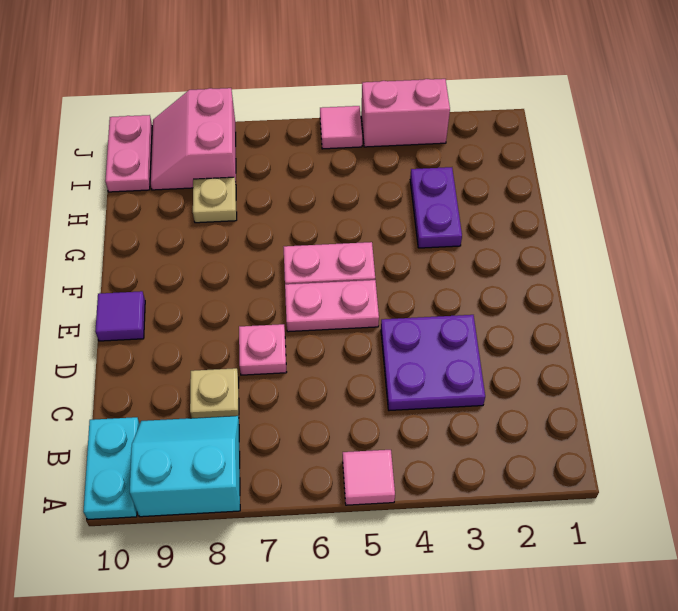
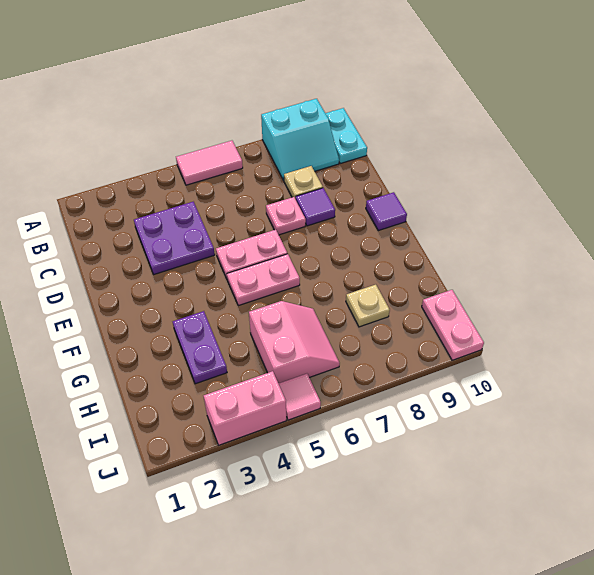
pink tile A5 level 1 -> pink tile A5:A6 level 1
none -> purple tile D8 level 1
pink slope I8:J9 level 1 top 8 -> pink slope H5:I6 level 1 top 5

